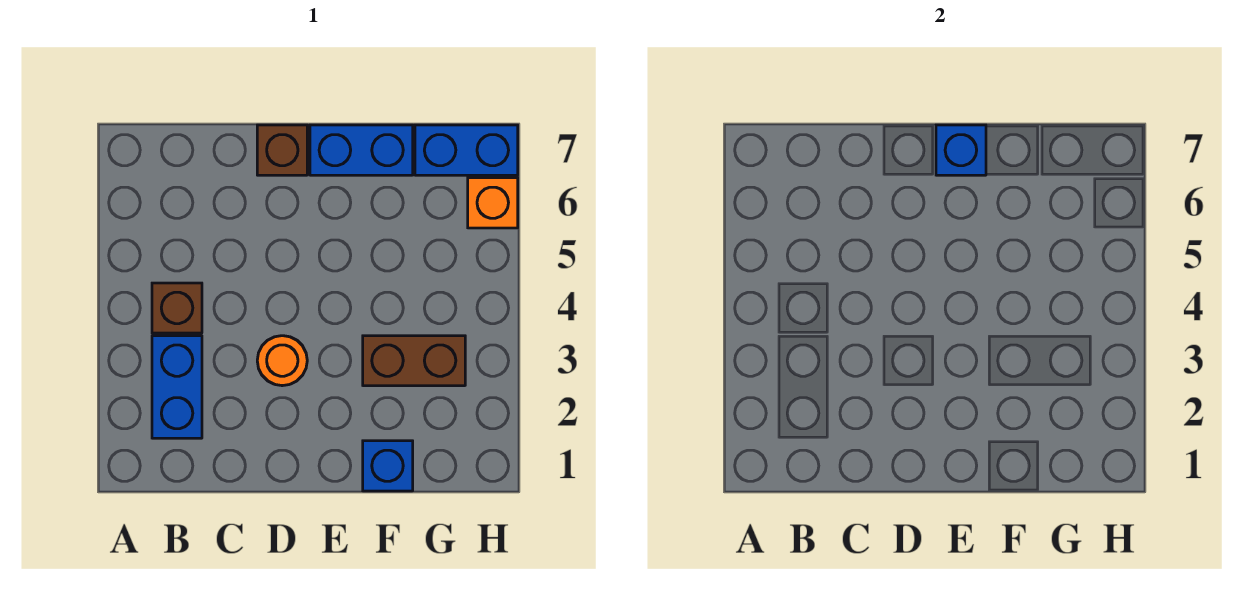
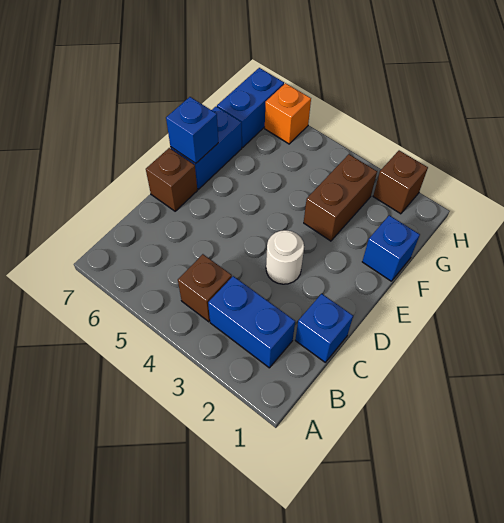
none -> blue brick C1 level 1
orange round brick D3 level 1 -> white round brick D3 level 1
none -> brown brick H2 level 1

